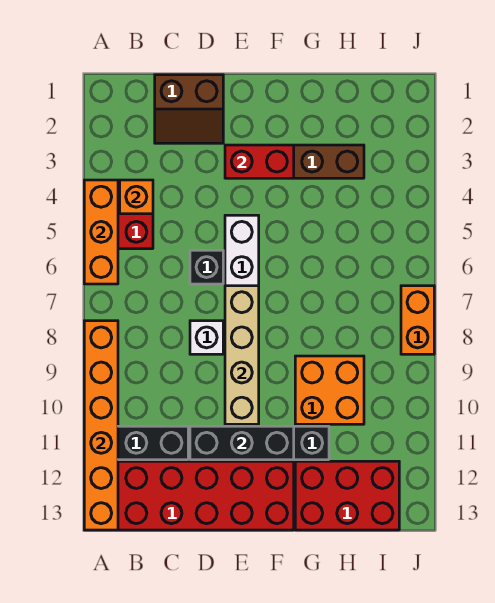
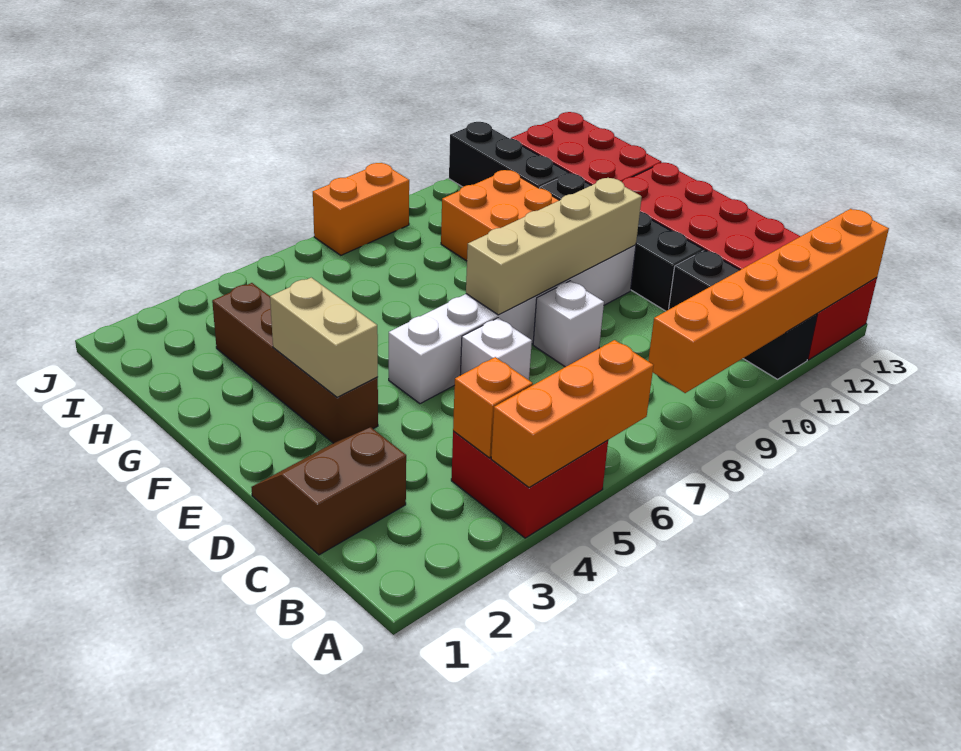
brown slope C1:D2 level 1 top 1 -> brown slope C1:D2 level 1 top C
black brick D6 level 1 -> white brick D6 level 1
black brick D11:F11 level 2 -> black brick H11:J11 level 1
red brick E3:F3 level 2 -> tan brick E3:F3 level 2

